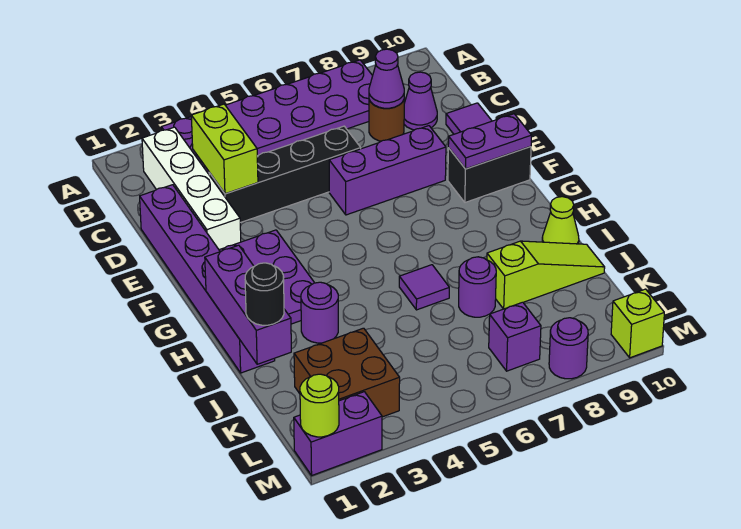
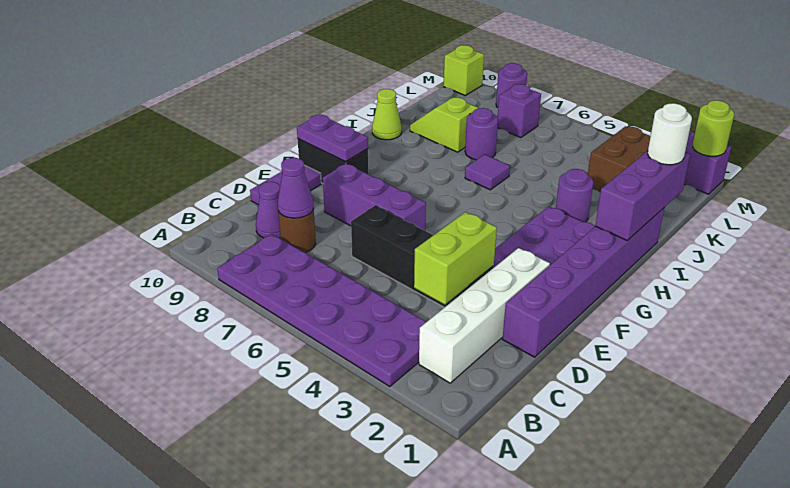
black round brick J1 level 3 -> white round brick J1 level 3
lime slope J8:J10 level 1 top 8 -> lime slope J8:J9 level 1 top 8

